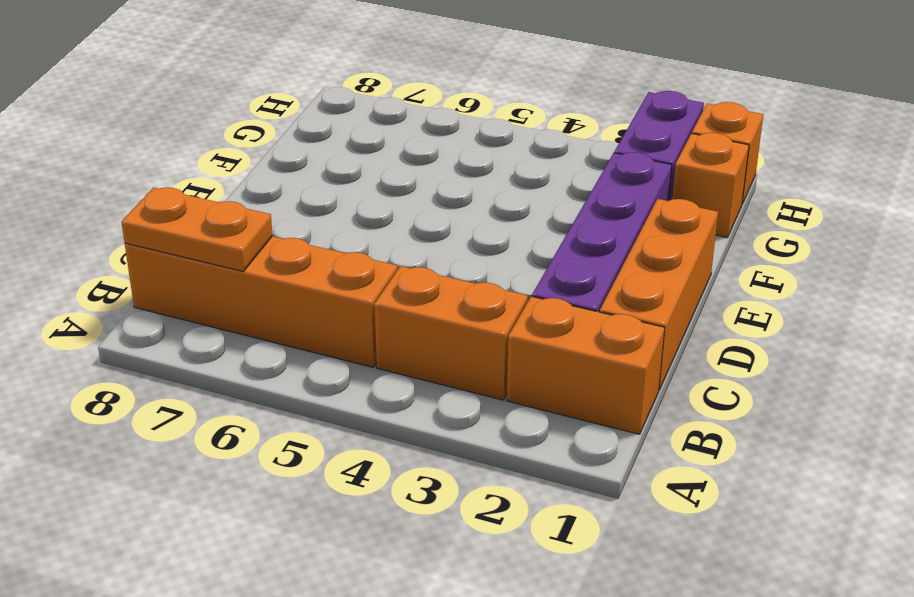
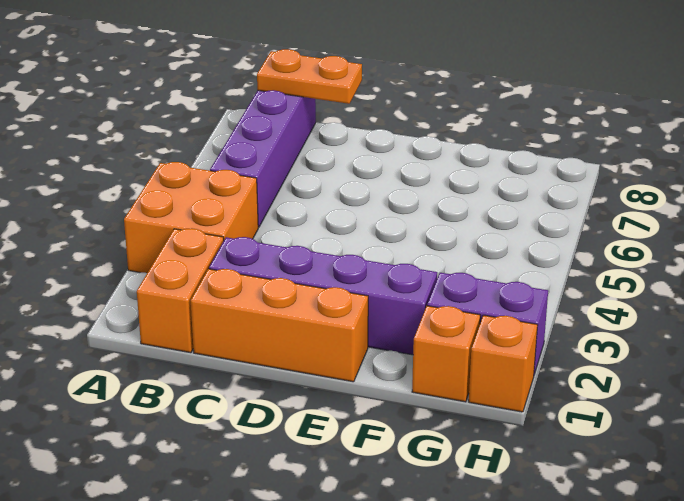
orange brick B3:B4 level 1 -> orange brick A3:B4 level 1
orange brick B5:B8 level 1 -> purple brick B5:B8 level 1
orange plate B7:B8 level 2 -> orange plate B8:C8 level 2

